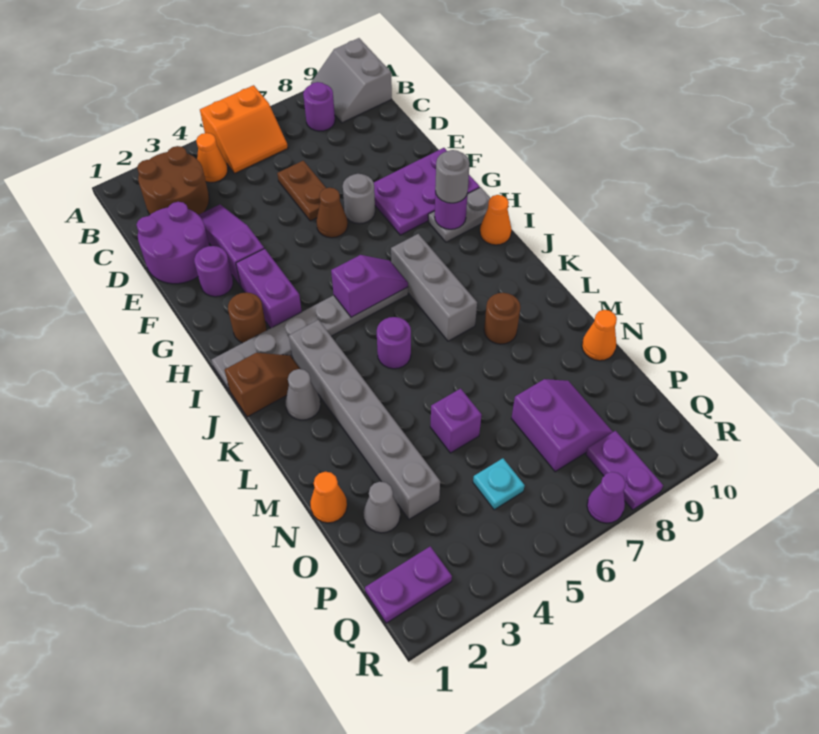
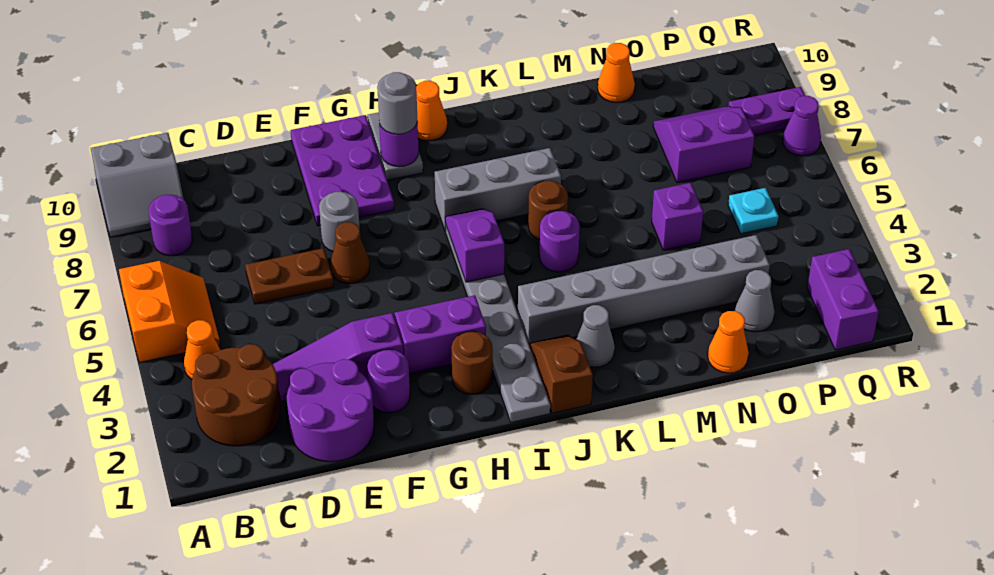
brown round brick L8 level 1 -> brown round brick K6 level 1
purple plate Q1:Q2 level 1 -> purple brick Q1:Q2 level 1

